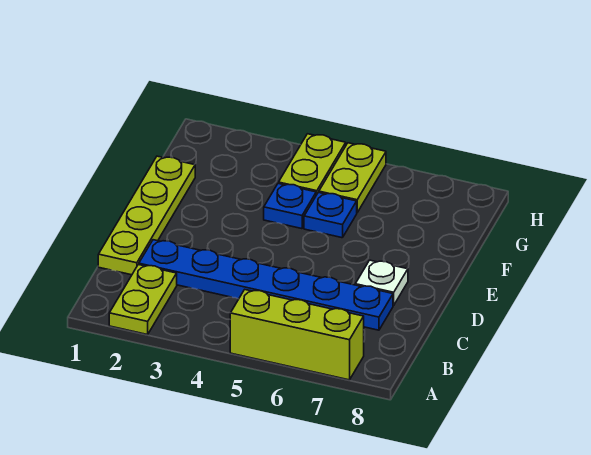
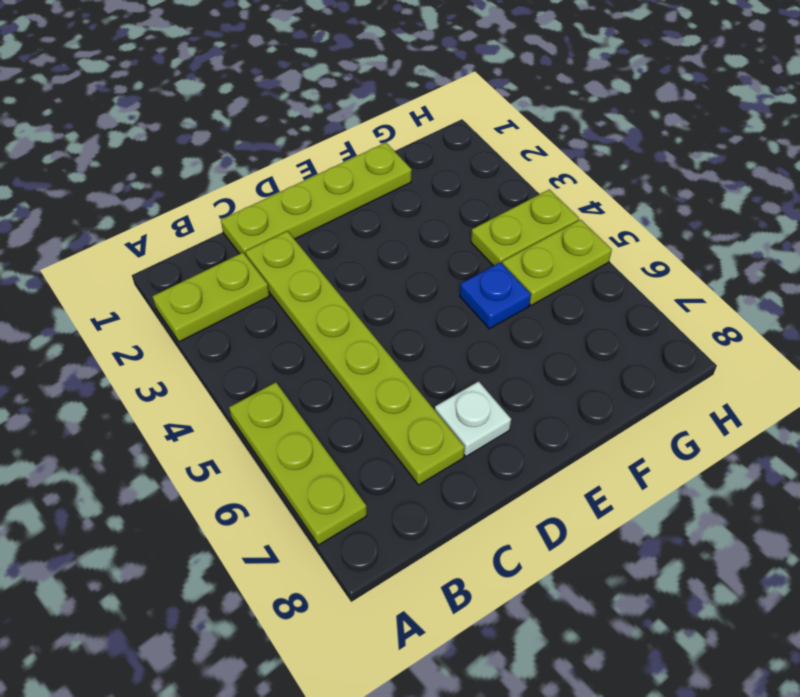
lime brick A5:A7 level 1 -> lime plate A5:A7 level 1
blue plate C2:C7 level 1 -> lime plate C2:C7 level 1
blue plate F4 level 1 -> none

